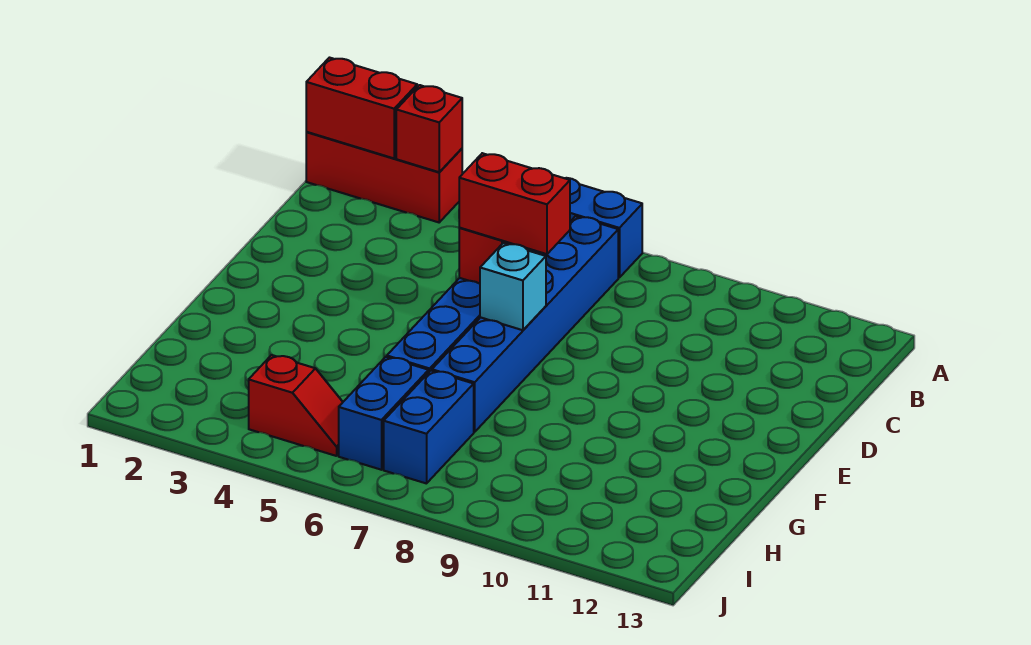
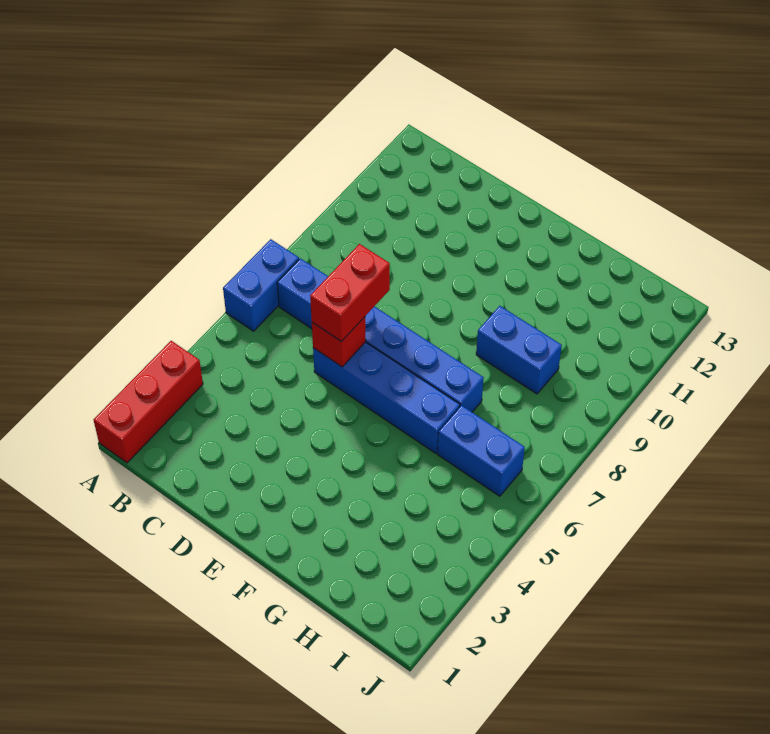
red brick A1:A2 level 2 -> none
red brick A3 level 2 -> none
cyan brick E7 level 2 -> none
blue brick H7:I7 level 1 -> blue brick G9:H9 level 1
red slope I4:I5 level 1 top 4 -> none

